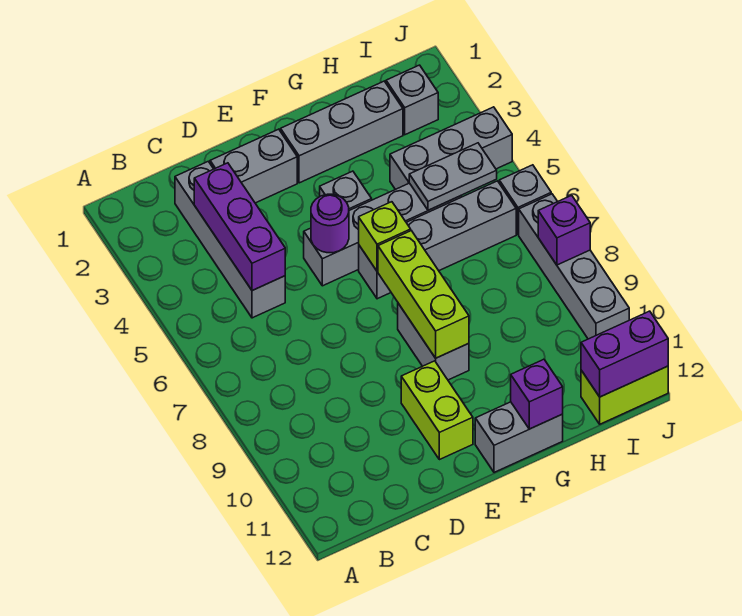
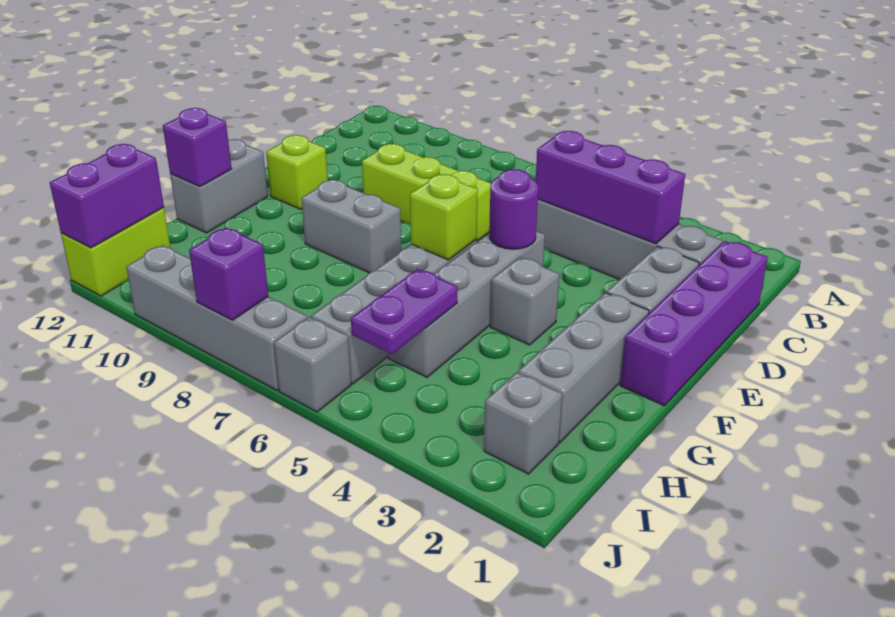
none -> purple brick C1:F1 level 1
lime brick E10:E11 level 1 -> lime brick E11 level 1
lime brick F7:F9 level 2 -> lime brick D7:D9 level 1
grey brick H4:J4 level 1 -> none
grey plate H5:I5 level 2 -> purple plate H5:I5 level 2

